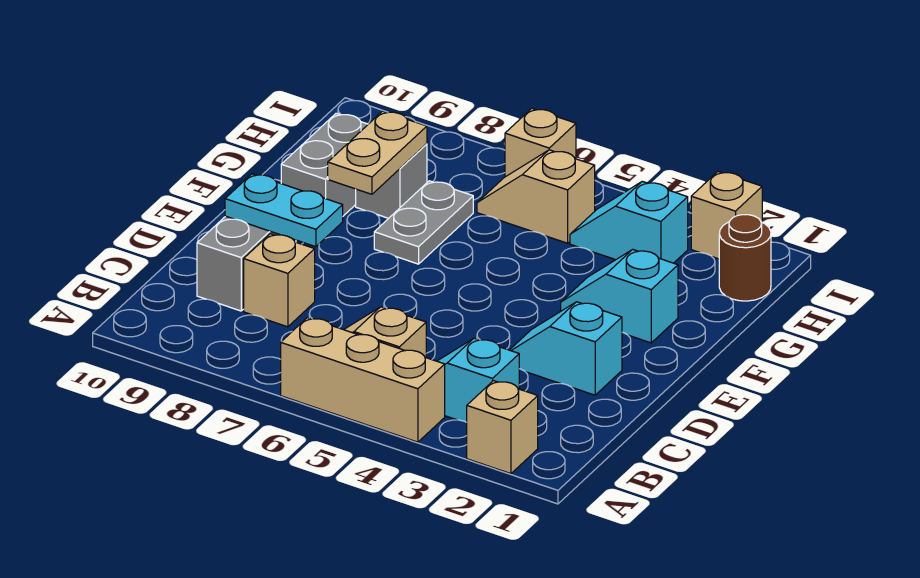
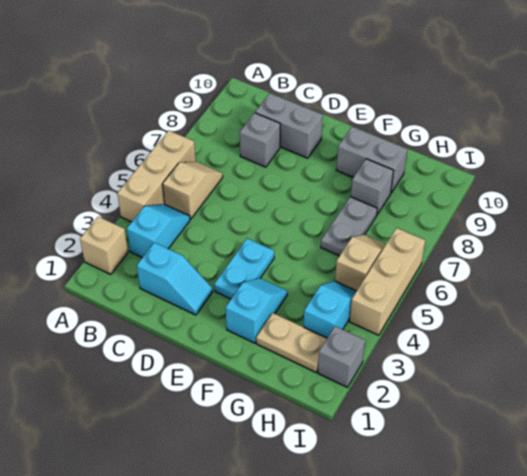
tan brick C8 level 1 -> grey brick C8 level 1
cyan slope D2:D3 level 1 top 2 -> cyan slope C2:D2 level 1 top C
cyan plate D8:D9 level 2 -> cyan plate E3:E4 level 1
grey plate F7:G7 level 1 -> grey plate G6:G7 level 1
tan plate F8:G8 level 2 -> tan plate G2:H2 level 1
brown round brick H1 level 1 -> none
tan brick I2 level 1 -> grey brick I2 level 1
tan brick I6 level 1 -> tan brick I4:I6 level 1

